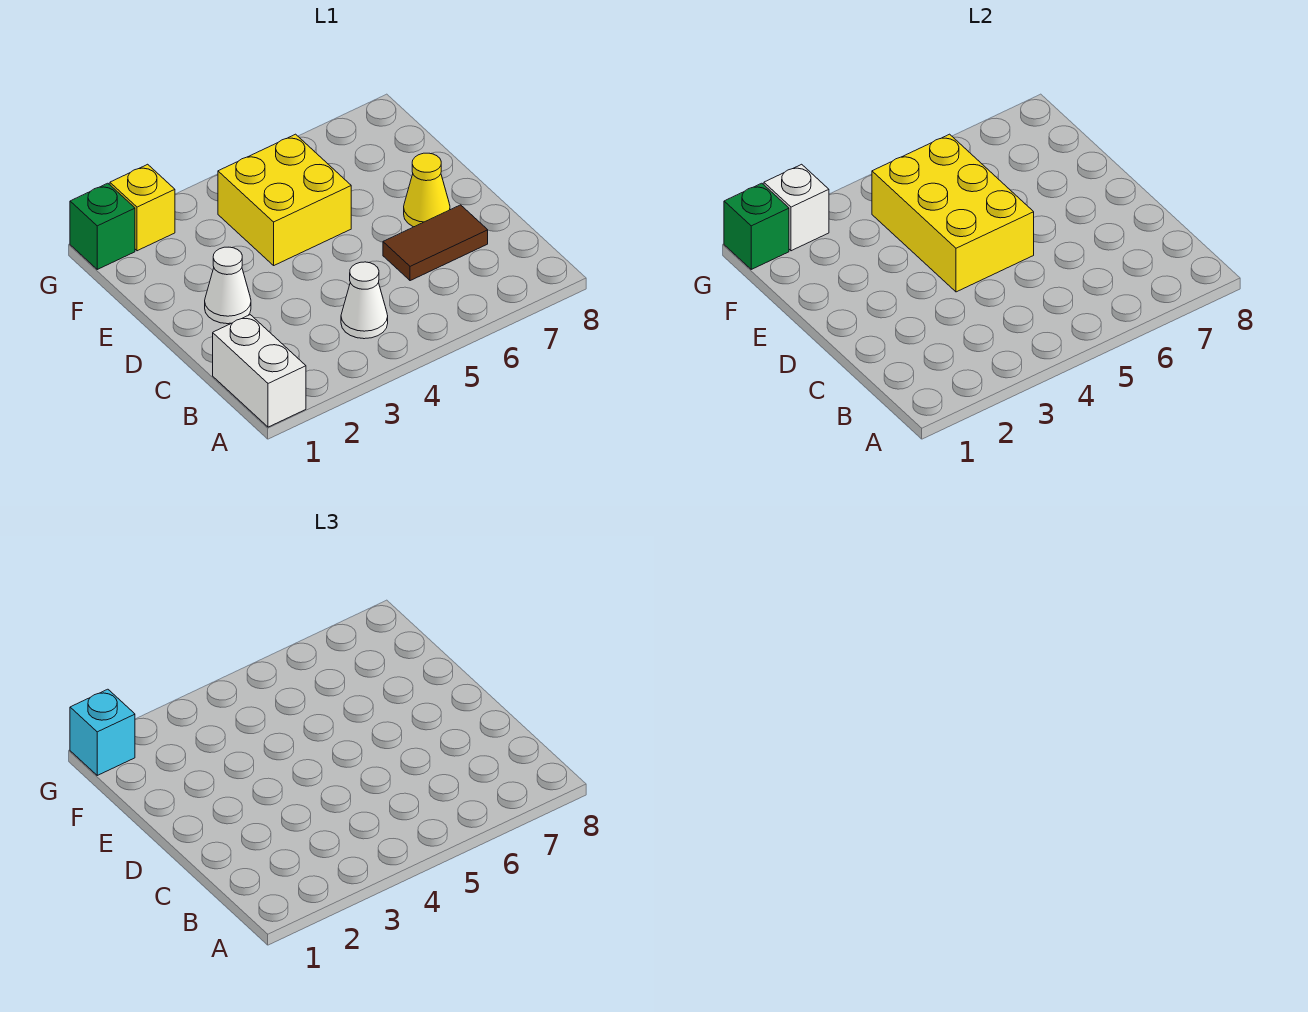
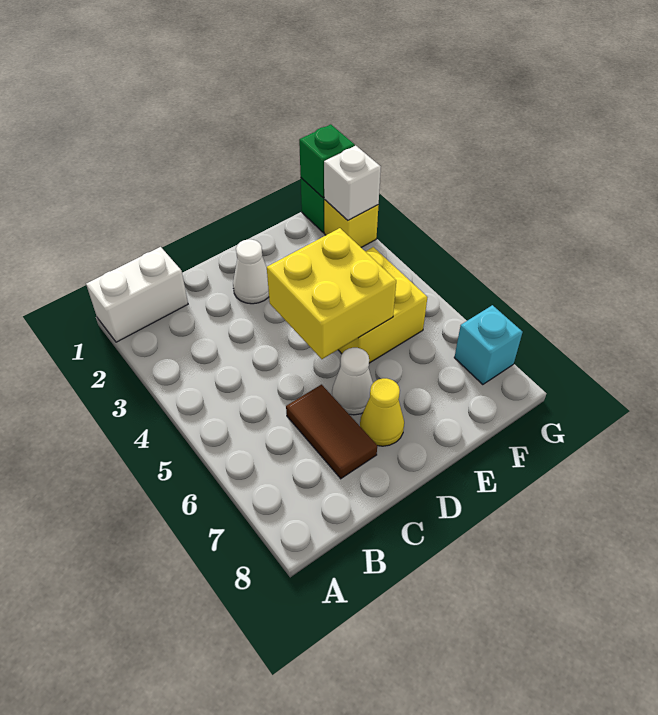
white cone B4 level 1 -> white cone D6 level 1
yellow brick D4:F5 level 2 -> yellow brick D4:E5 level 2
cyan brick G1 level 3 -> cyan brick G7 level 1

